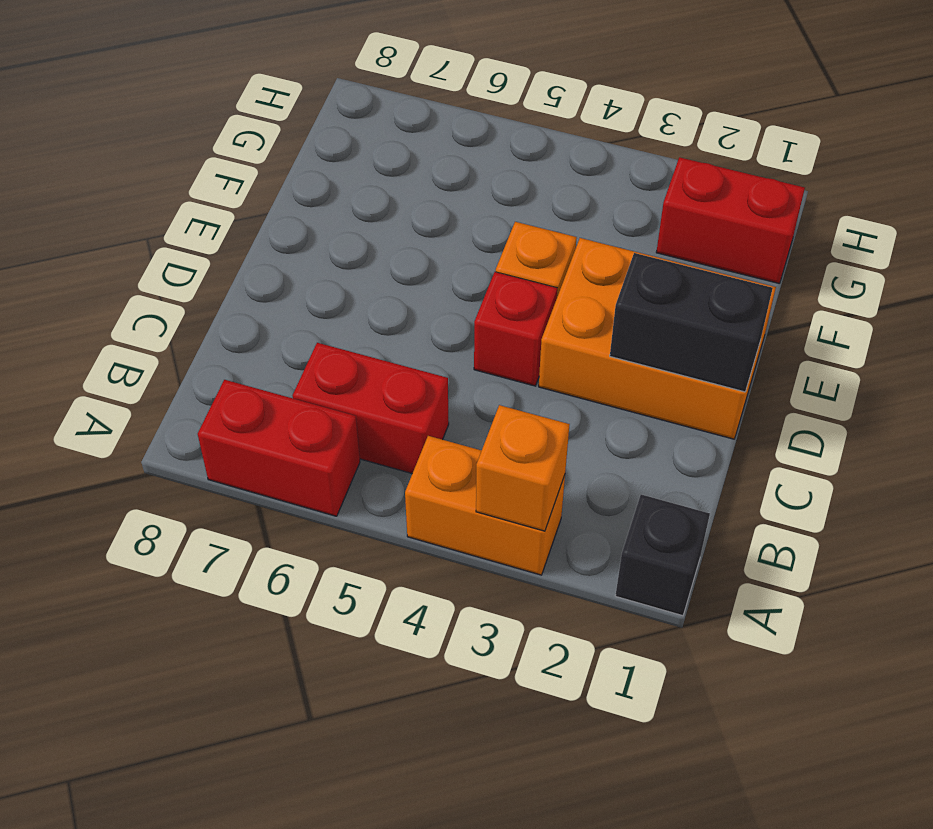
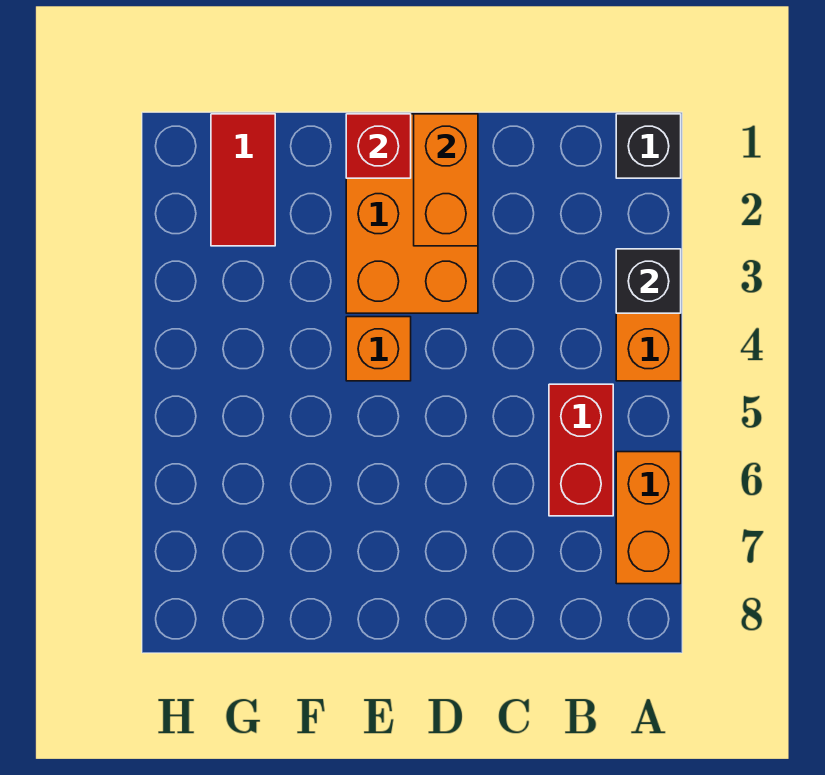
orange brick A3 level 2 -> black brick A3 level 2
red brick A6:A7 level 1 -> orange brick A6:A7 level 1
black brick D1:D2 level 2 -> orange brick D1:D2 level 2
red brick D4 level 1 -> red brick E1 level 2
red brick G1:G2 level 1 -> red tile G1:G2 level 1

